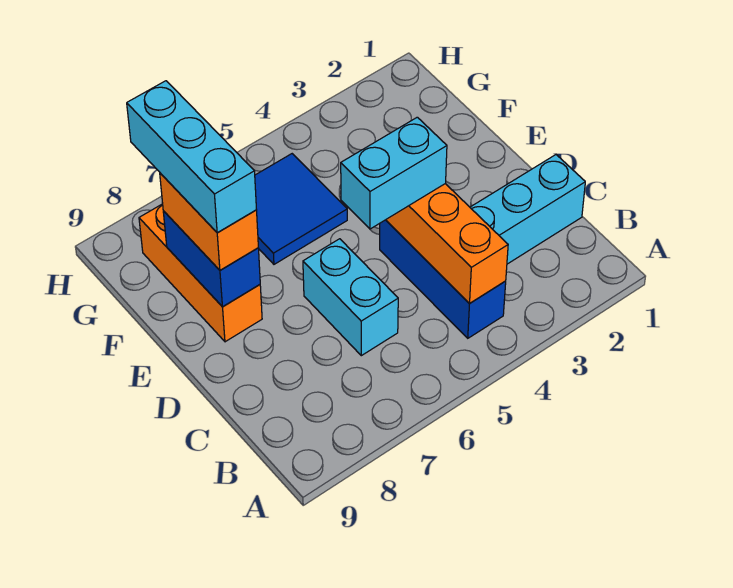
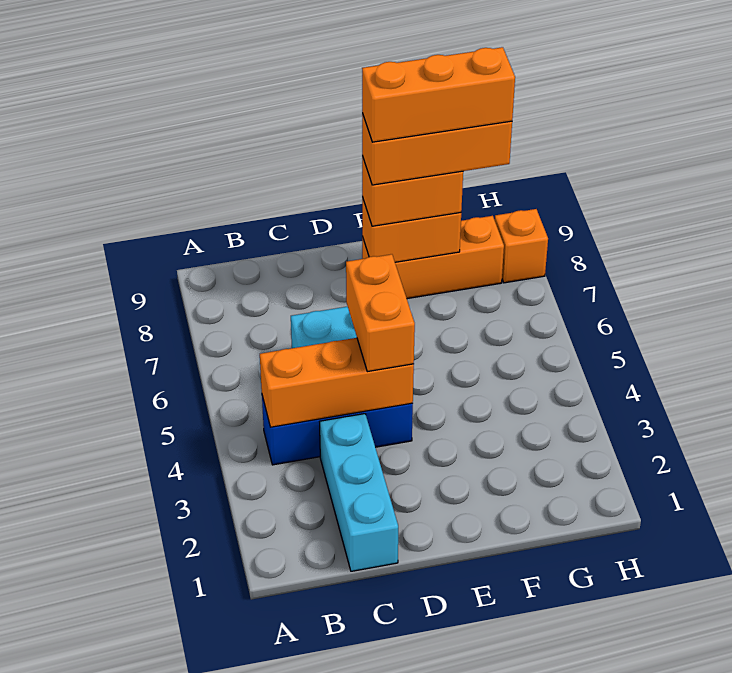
cyan brick D4:D5 level 3 -> orange brick D4:D5 level 3
blue brick E8:F8 level 2 -> orange brick E8:F8 level 2
cyan brick E8:G8 level 4 -> orange brick E8:G8 level 4
none -> orange brick E8:G8 level 5
blue tile F5:G6 level 1 -> none
none -> orange brick H8 level 1

